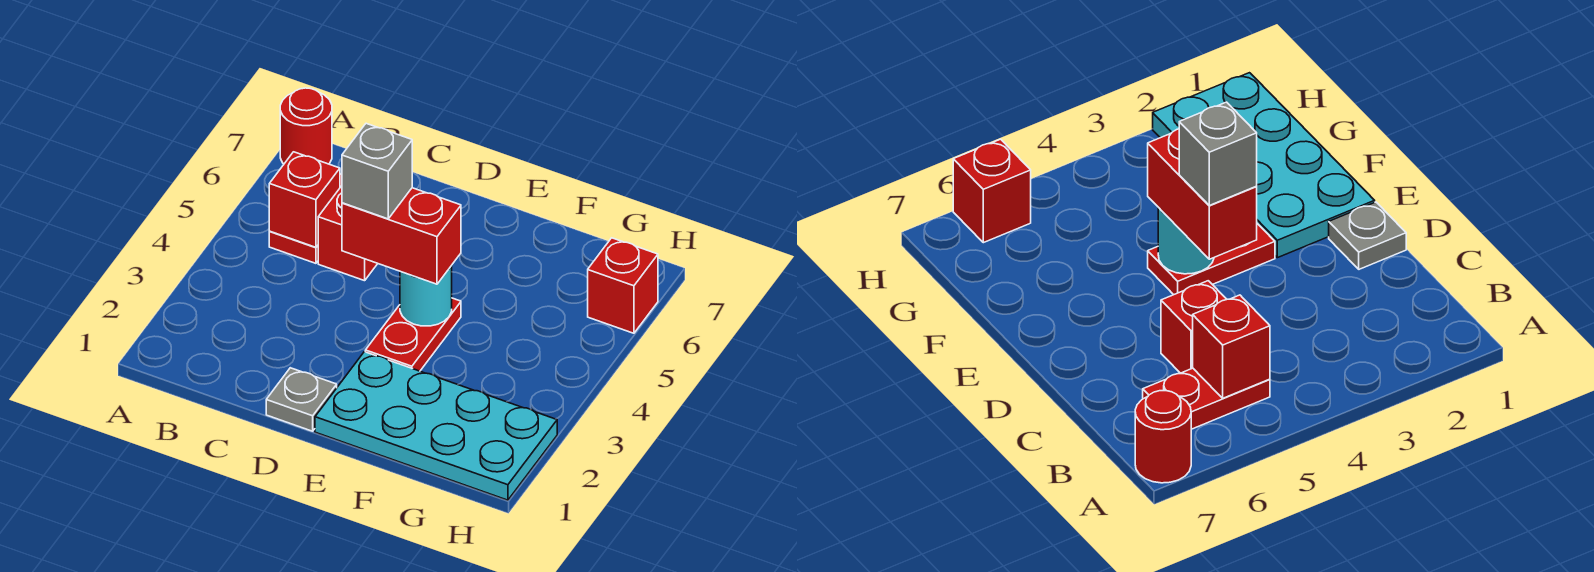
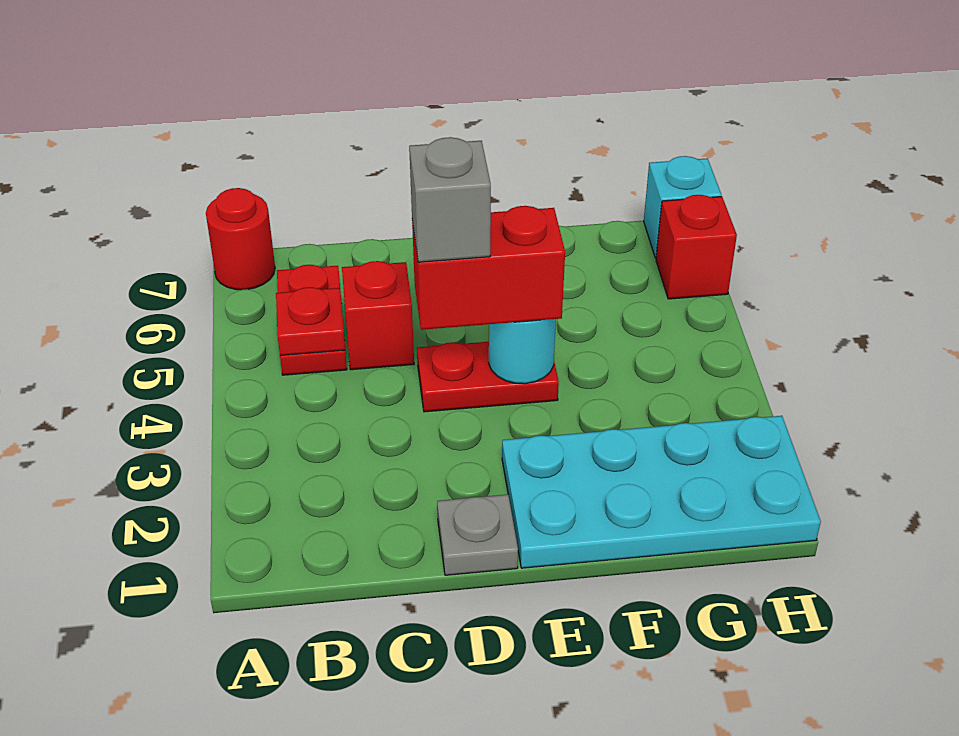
red brick B5 level 2 -> red plate B5 level 2
red plate E3:E4 level 1 -> red plate D4:E4 level 1
none -> cyan brick H7 level 1

